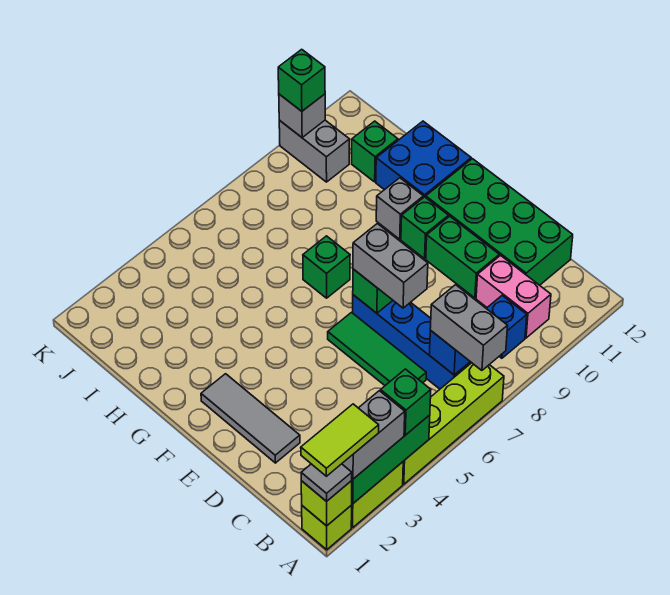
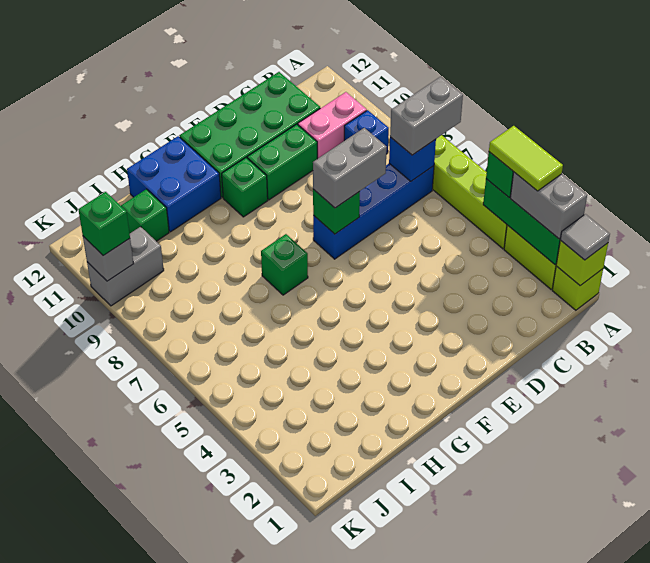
lime tile A1:A2 level 4 -> lime tile A3:A4 level 4
green tile C6:E6 level 1 -> none
grey tile D2:F2 level 1 -> none
grey brick G10 level 1 -> none

